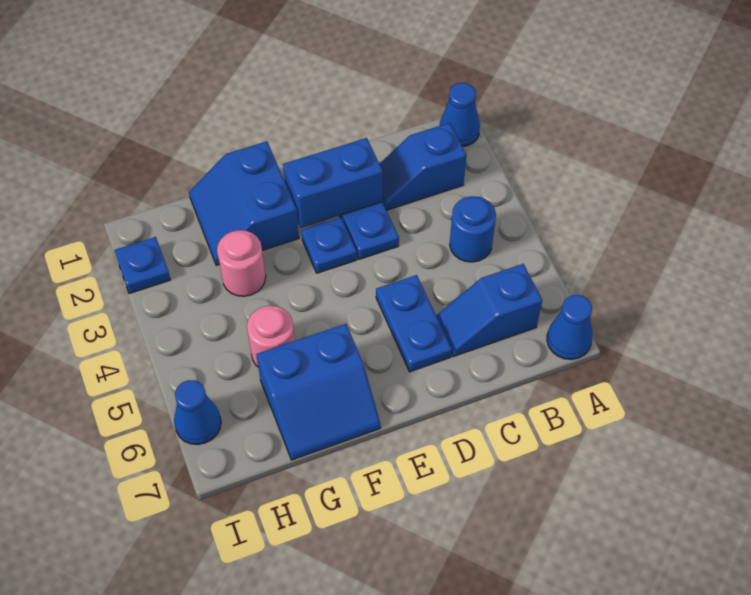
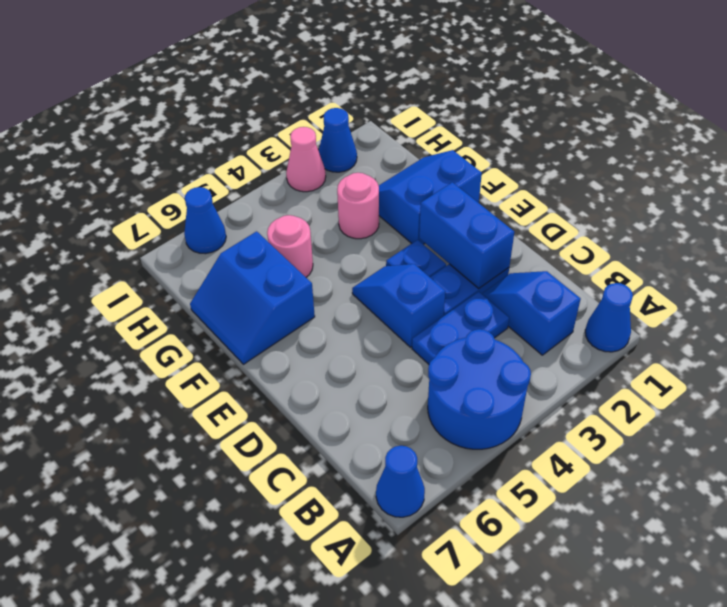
blue round brick B4 level 1 -> blue round brick A4:B5 level 1
blue slope B6:C6 level 1 top B -> blue slope D4:E4 level 1 top D
blue plate D5:D6 level 1 -> blue plate C3:C4 level 1
blue plate I2 level 1 -> blue cone I2 level 1
none -> pink cone I3 level 1

